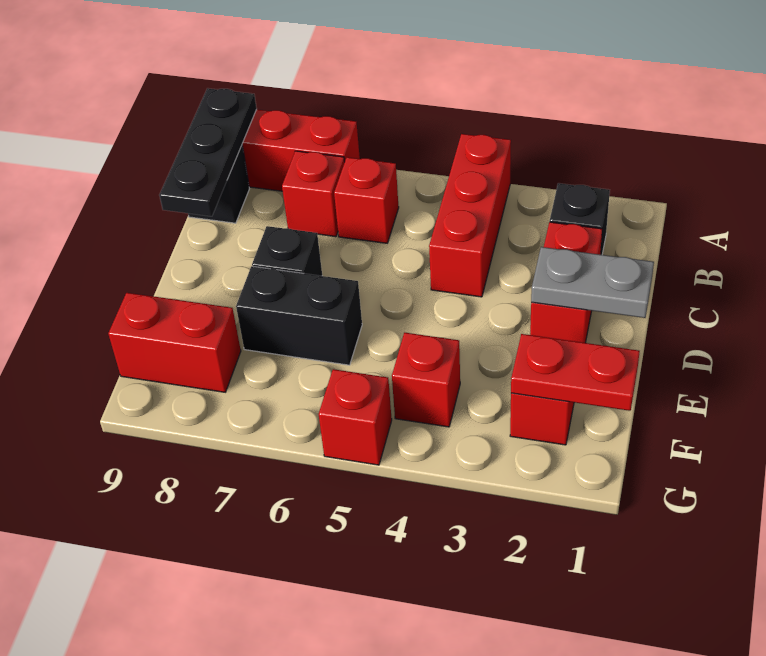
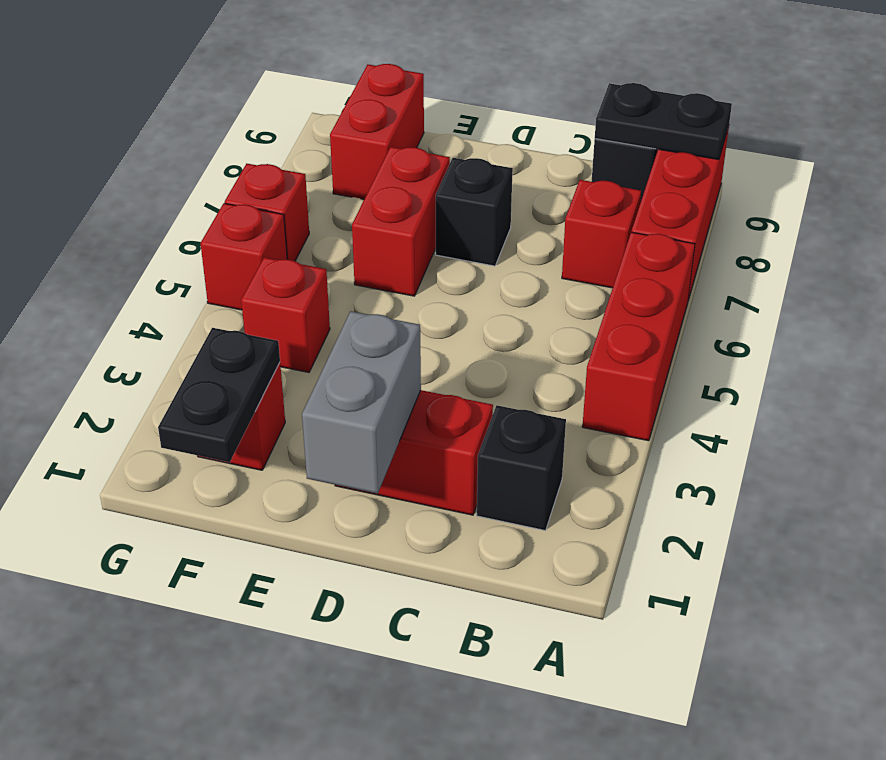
red brick A4:C4 level 1 -> red brick A4:A6 level 1
black plate A9:C9 level 2 -> black plate A9:B9 level 2
red brick B6 level 1 -> red brick G6 level 1
grey plate D1:D2 level 2 -> grey brick D1:D2 level 2
black brick E6:E7 level 1 -> red brick E6:E7 level 1
red plate F1:F2 level 2 -> black plate F1:F2 level 2

